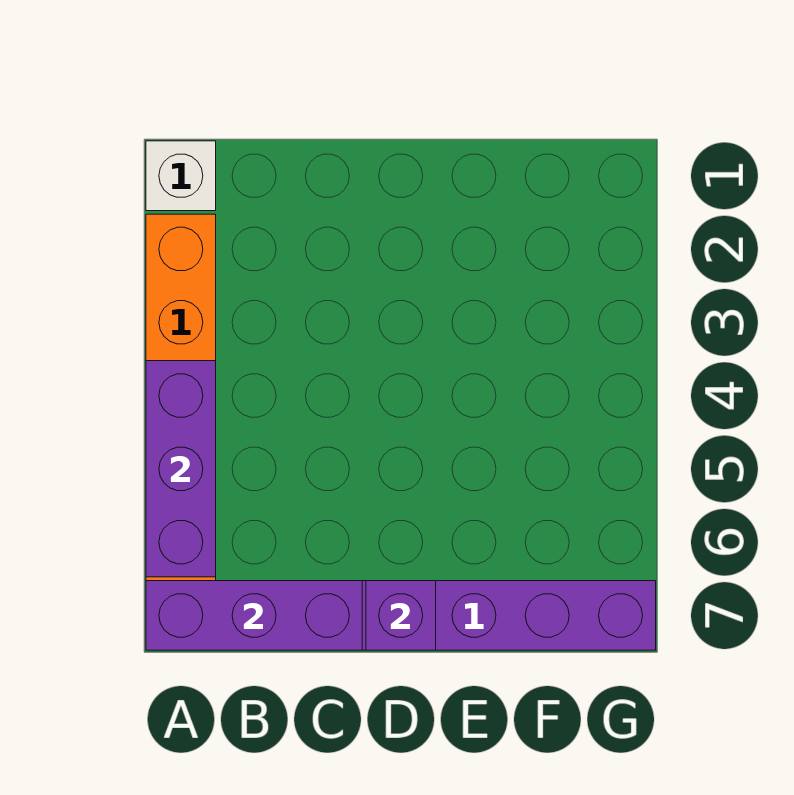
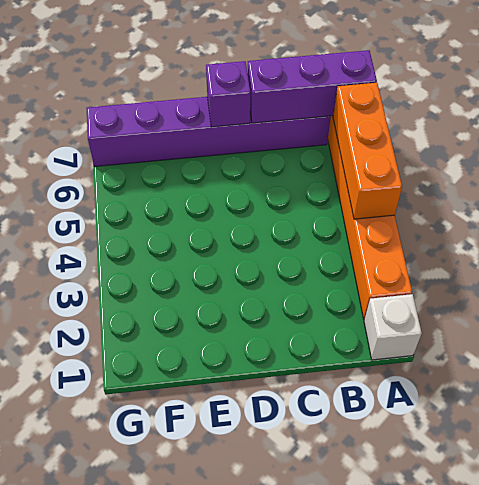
purple brick A4:A6 level 2 -> orange brick A4:A6 level 2

